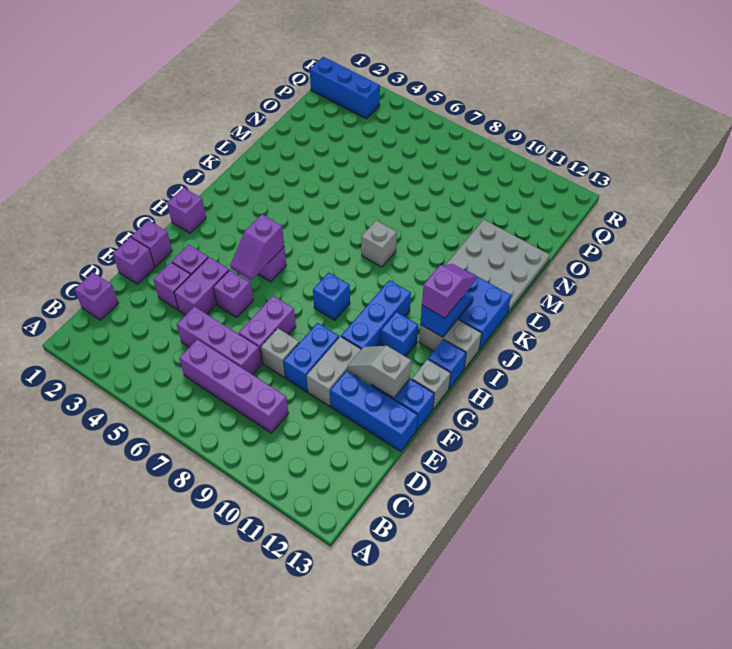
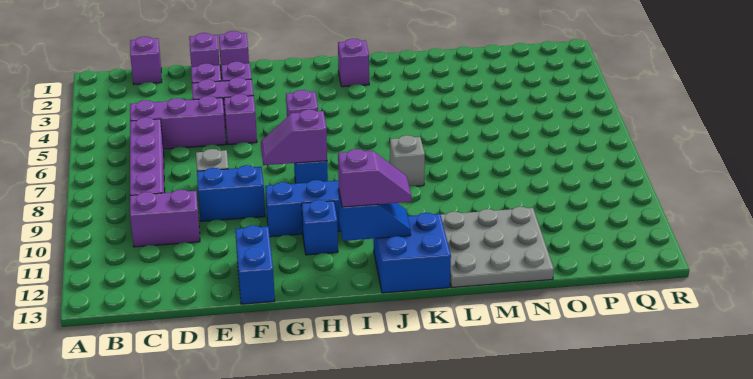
purple brick D5:D7 level 1 -> purple brick C5:E5 level 1
purple brick E7:F7 level 1 -> purple brick C10:D10 level 1
grey brick E10:F10 level 1 -> none
blue brick E11:E13 level 1 -> none
grey slope F11:F12 level 2 top 12 -> none
purple slope G5:H5 level 2 top H -> purple slope G8:H8 level 2 top H
grey brick G13 level 1 -> none
purple brick H1 level 1 -> purple brick J2 level 1
blue brick H13 level 1 -> none
grey brick I12:I13 level 1 -> none
blue brick Q1:Q3 level 1 -> none

